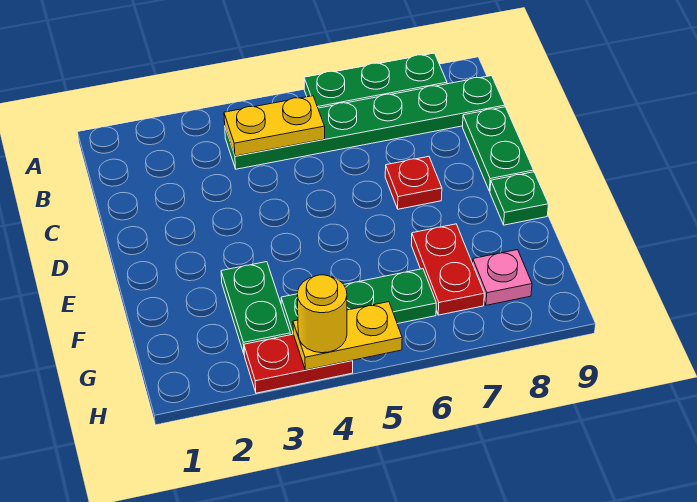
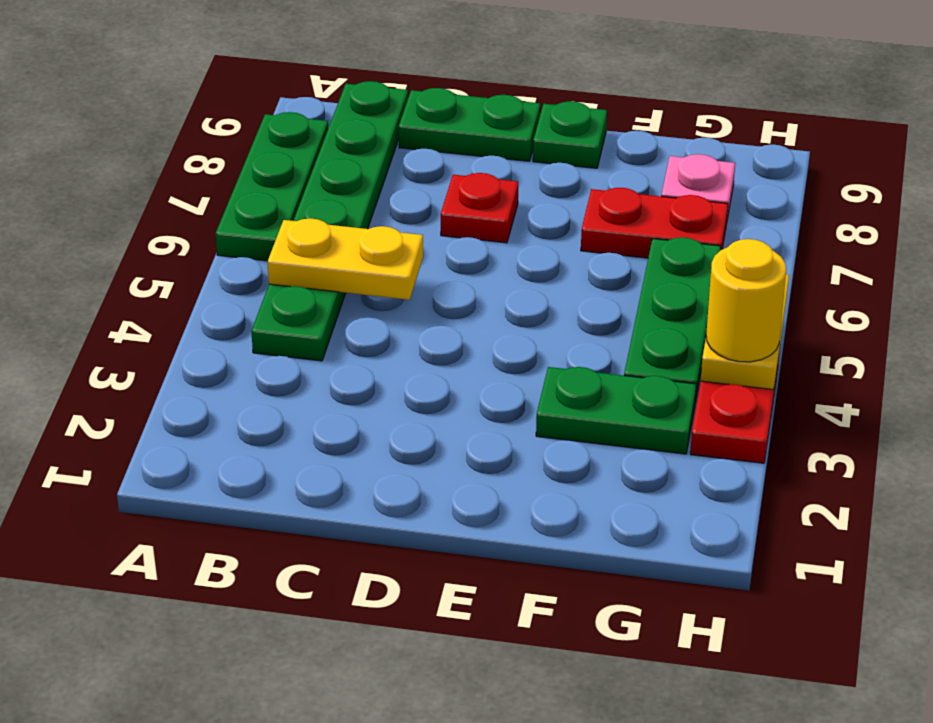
yellow plate B4:B5 level 2 -> yellow plate B5:C5 level 2

